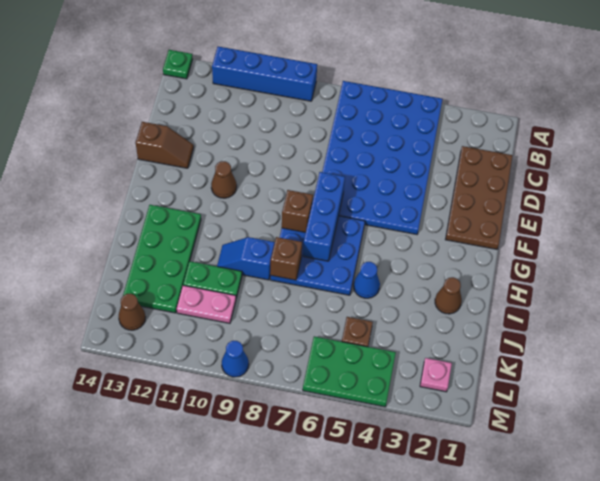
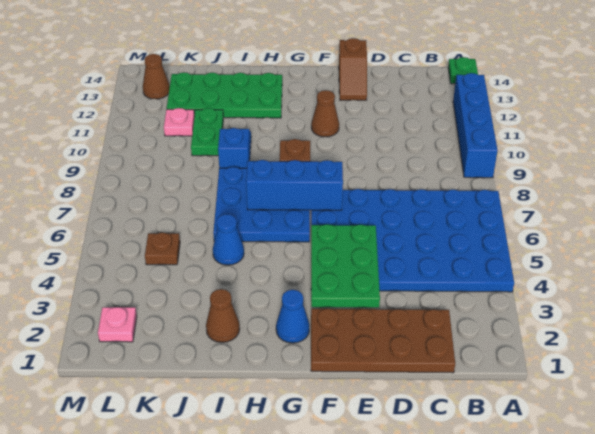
brown brick I8 level 2 -> none
pink plate K10:K11 level 1 -> pink plate K11 level 1
green plate L4:M6 level 1 -> green plate E3:F5 level 2
blue cone M9 level 1 -> blue cone G2 level 1

